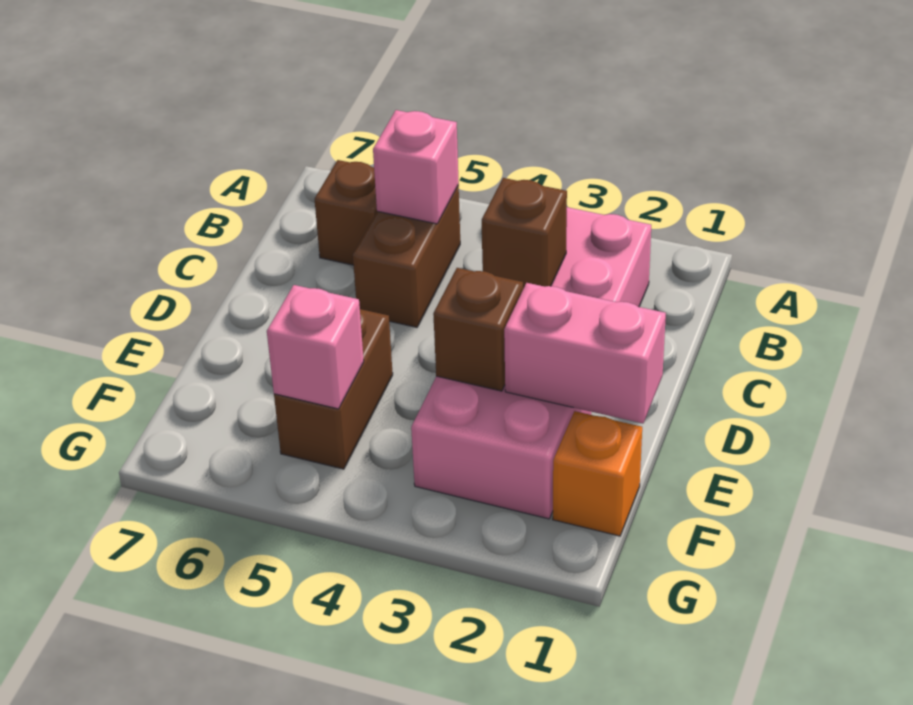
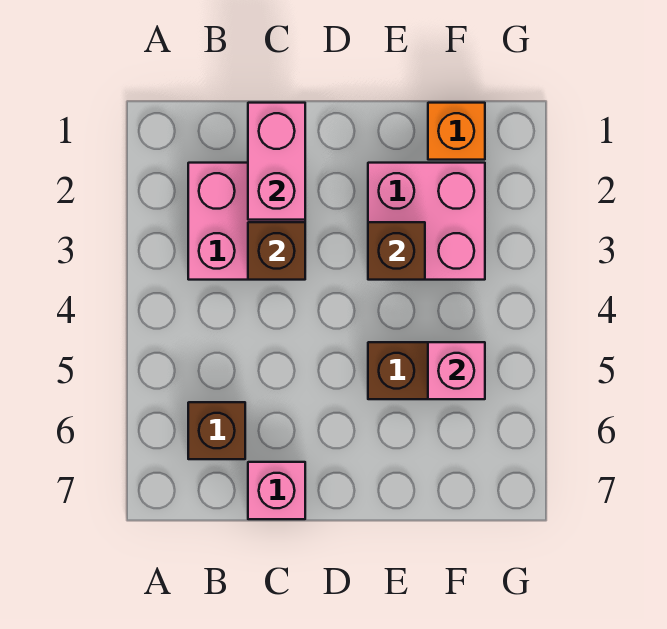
brown brick B5:C5 level 1 -> none
pink brick B5 level 2 -> pink brick C7 level 1
pink brick E1:E2 level 2 -> pink brick C1:C2 level 2

